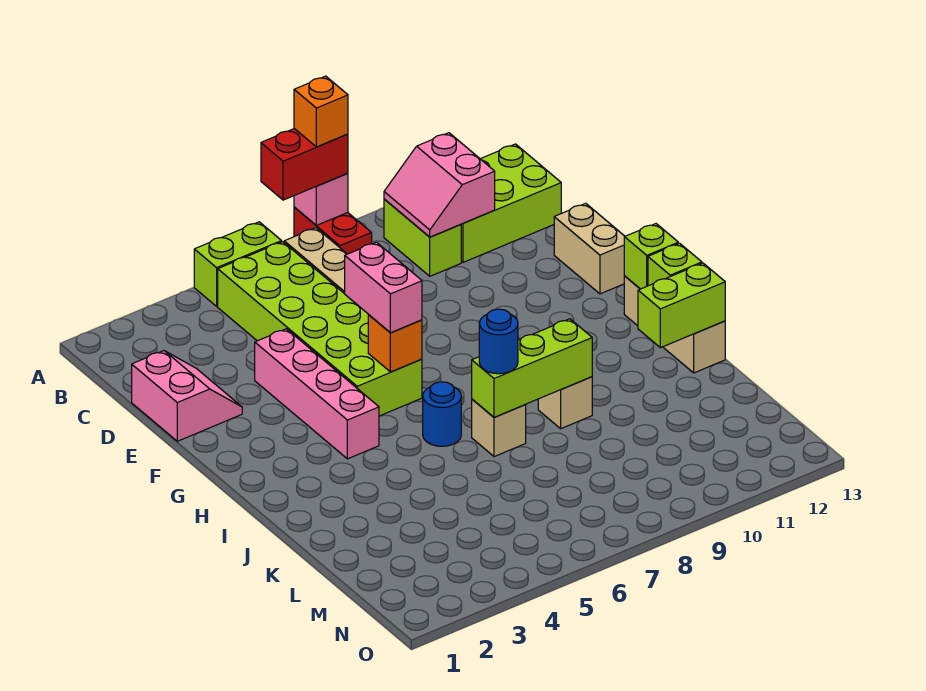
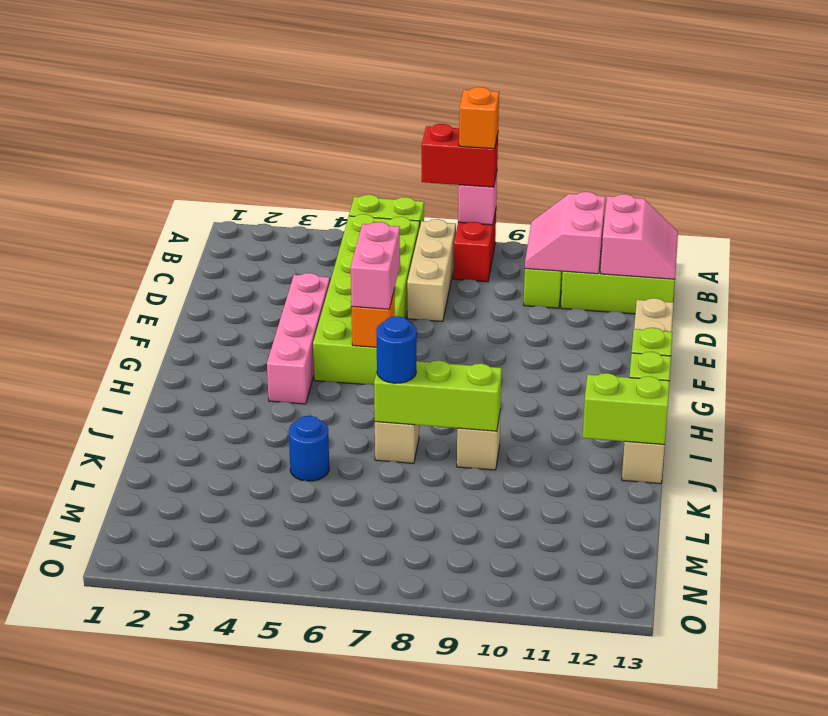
pink slope D1:E2 level 1 top 1 -> pink slope B12:C13 level 2 top 12
blue round brick I6 level 1 -> blue round brick K5 level 1

